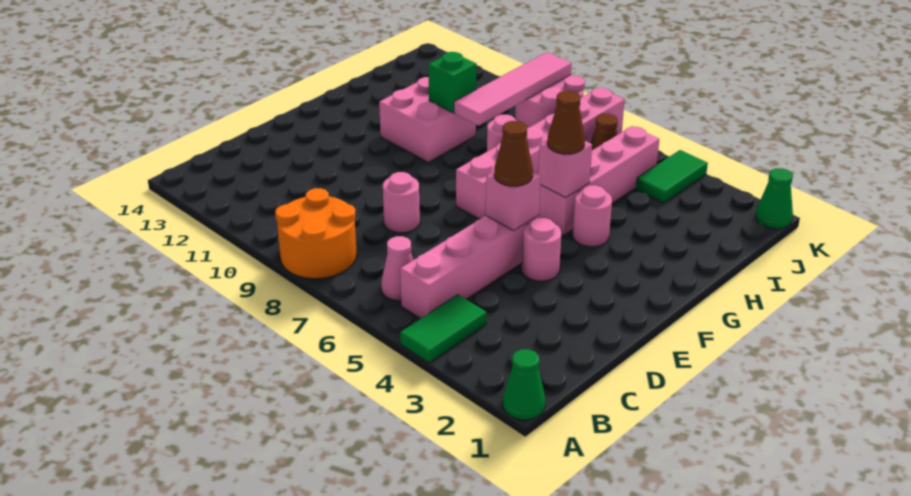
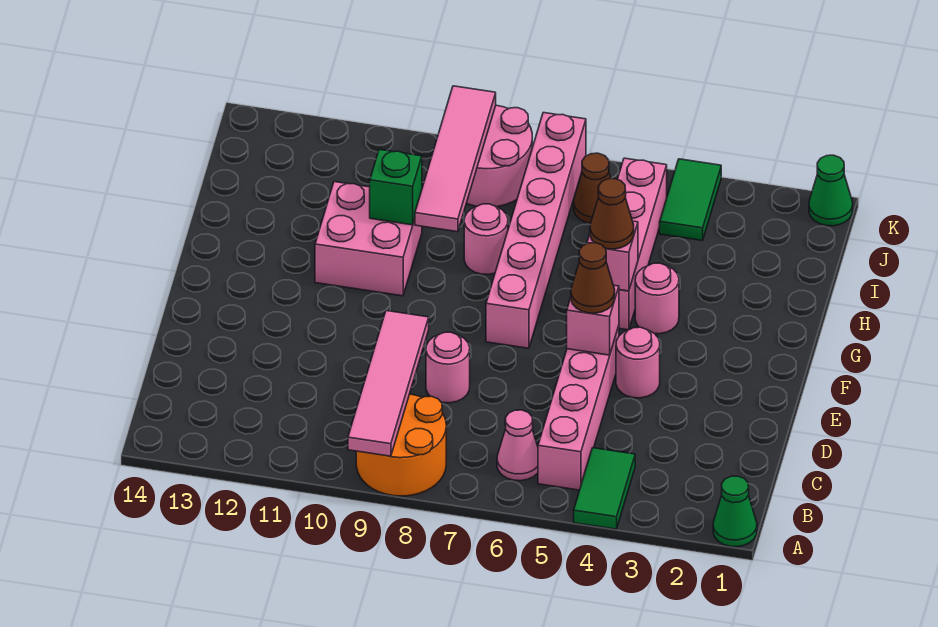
none -> pink tile A9:D9 level 2

